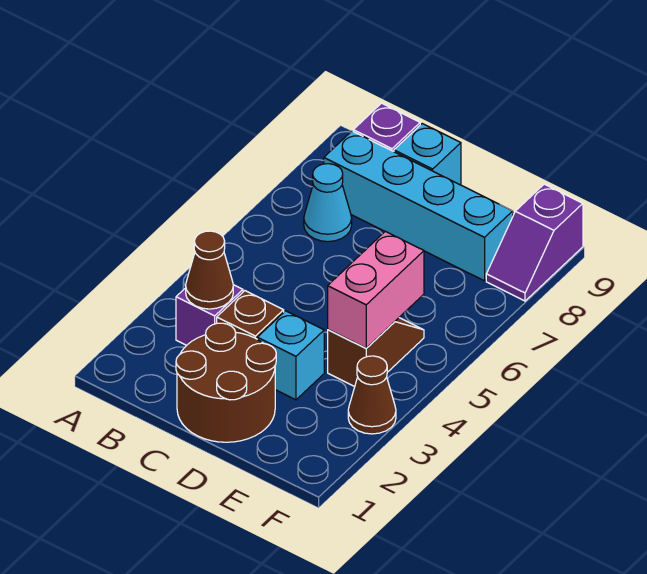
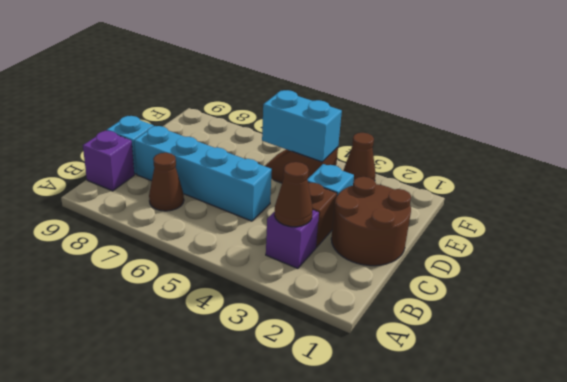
cyan cone B7 level 1 -> brown cone B7 level 1
cyan brick B8:E8 level 1 -> cyan brick C5:C8 level 1
pink brick E4:E5 level 2 -> cyan brick E4:E5 level 2
purple slope F8:F9 level 1 top 9 -> none

